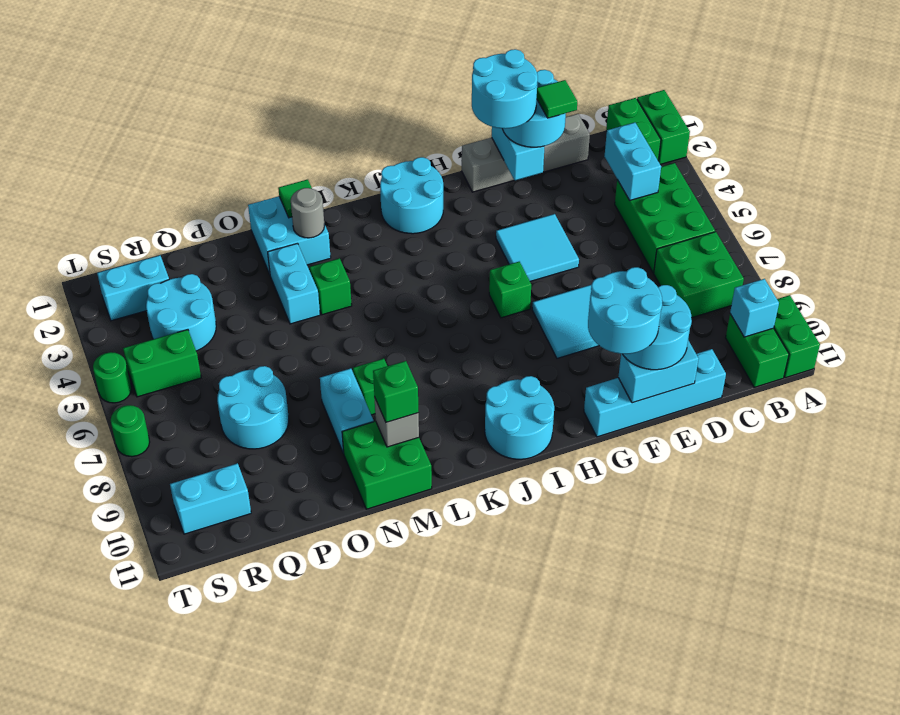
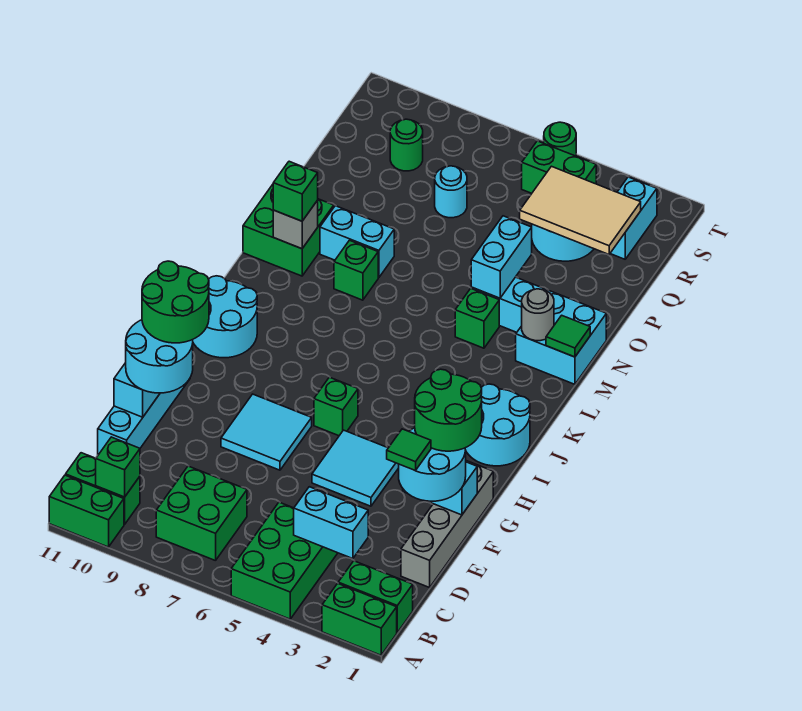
green brick B4:C6 level 1 -> green brick A4:C5 level 1
cyan brick B10 level 2 -> green brick B10 level 2
cyan round brick F1:G2 level 4 -> green round brick F1:G2 level 4
cyan round brick F10:G11 level 4 -> green round brick F10:G11 level 4
cyan round brick P7:Q8 level 1 -> cyan round brick Q7 level 1
none -> tan tile Q2:R4 level 2
green brick R5:S5 level 1 -> green brick S4:S5 level 1
cyan brick R10:S10 level 1 -> cyan brick N4:O4 level 2
green round brick T7 level 1 -> green round brick R9 level 1

